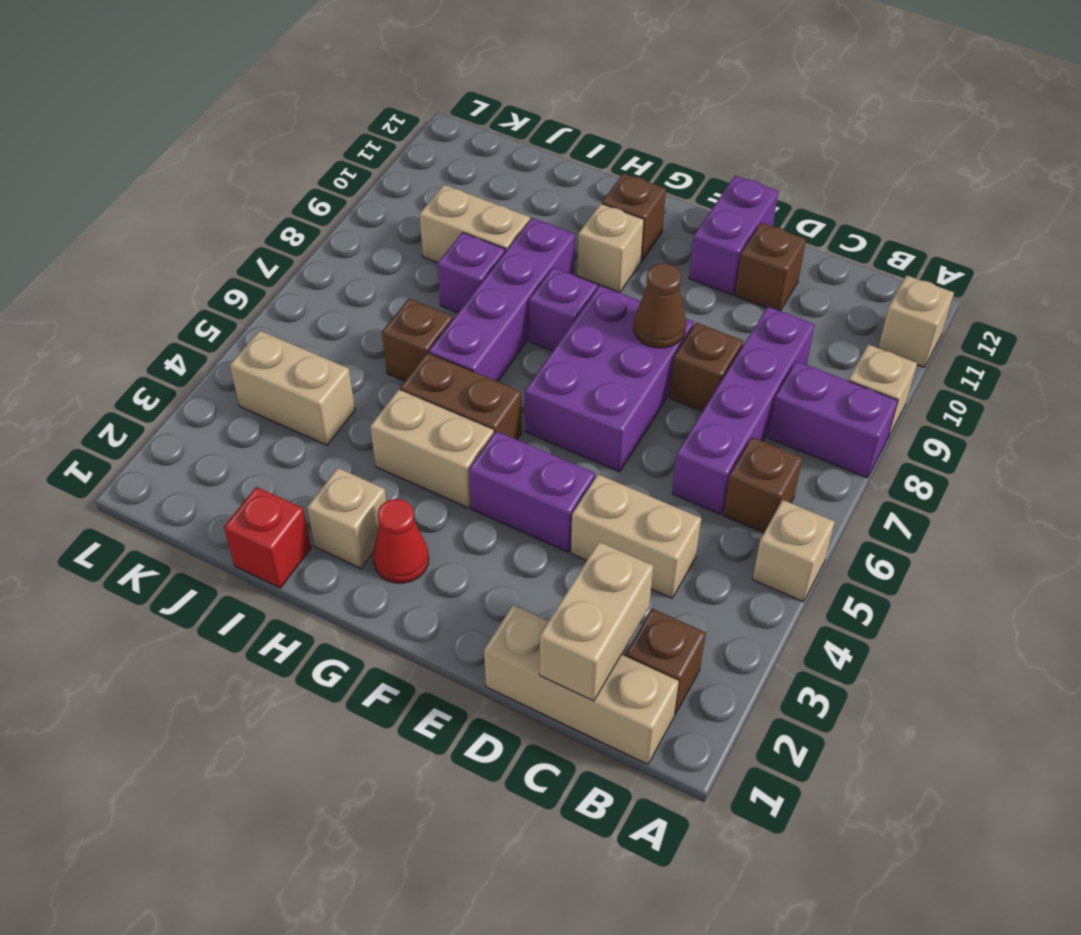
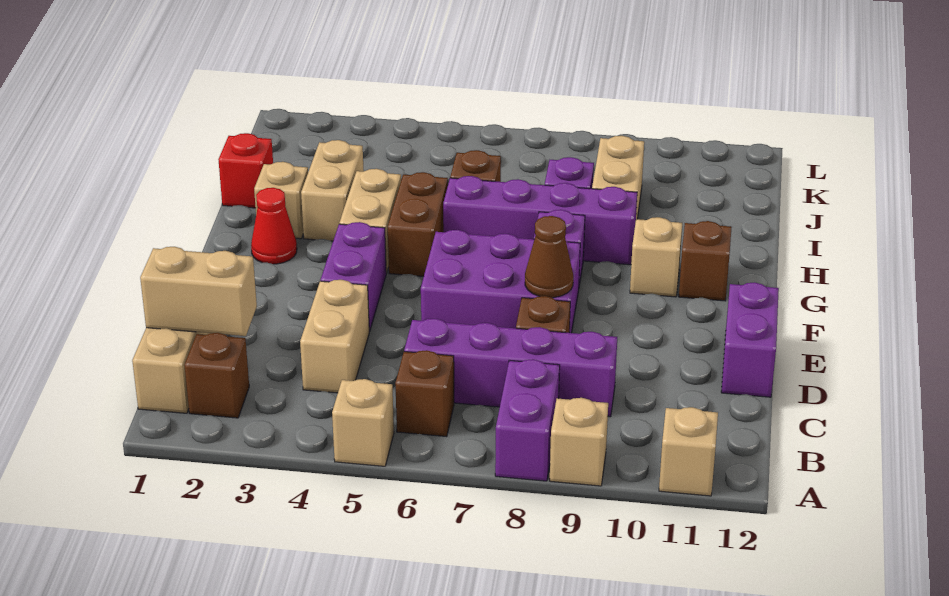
brown brick D11 level 1 -> none
purple brick E11:E12 level 1 -> purple brick D12:E12 level 1
tan brick J4:K4 level 1 -> tan brick H3:I3 level 1

